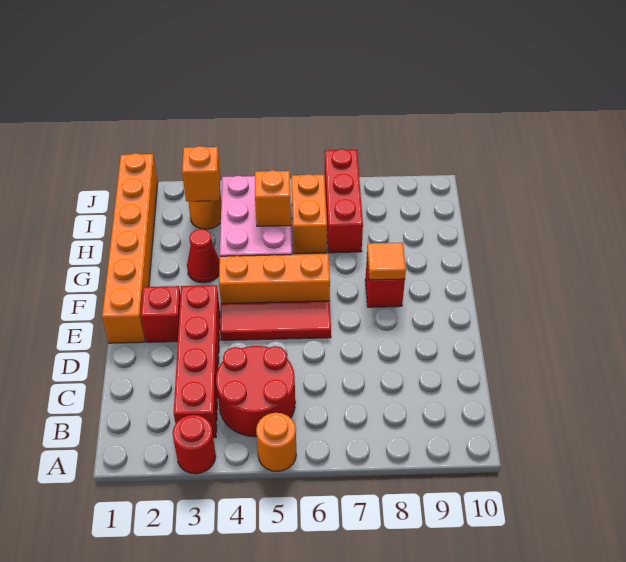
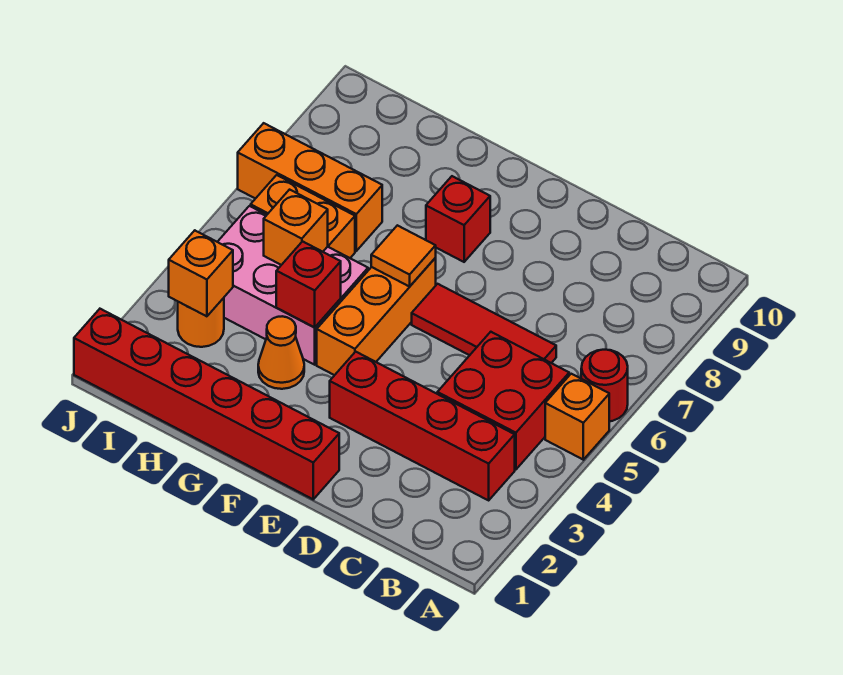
red round brick A3 level 1 -> red round brick A6 level 1
orange round brick A5 level 1 -> orange brick A5 level 1
red round brick B4:C5 level 1 -> red brick B4:C5 level 1
orange brick E1:J1 level 1 -> red brick E1:J1 level 1
red brick E2 level 1 -> red brick G4 level 2
red tile E4:E6 level 1 -> red tile C6:E6 level 1
orange tile F8 level 2 -> orange tile F6 level 2
red cone G3 level 1 -> orange cone G3 level 1
red brick H7:J7 level 1 -> orange brick H7:J7 level 1

